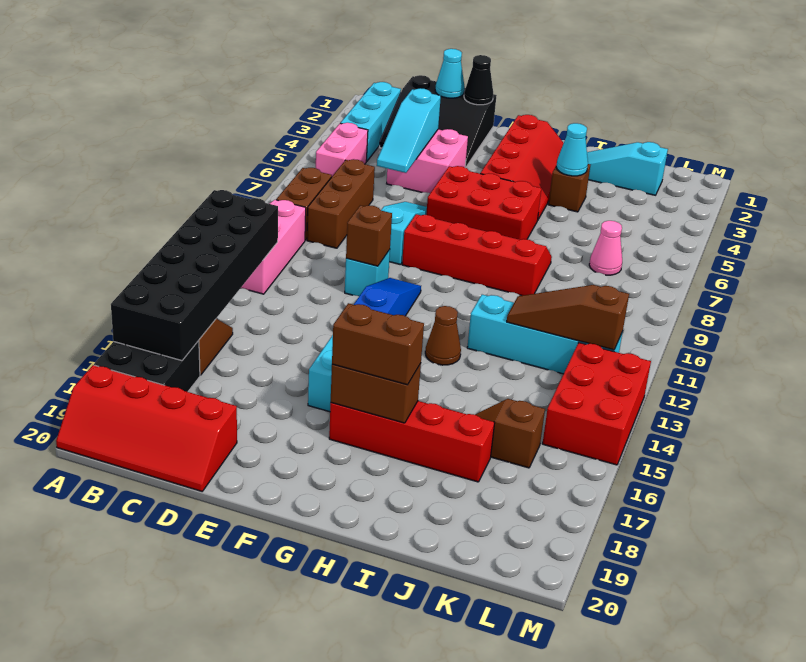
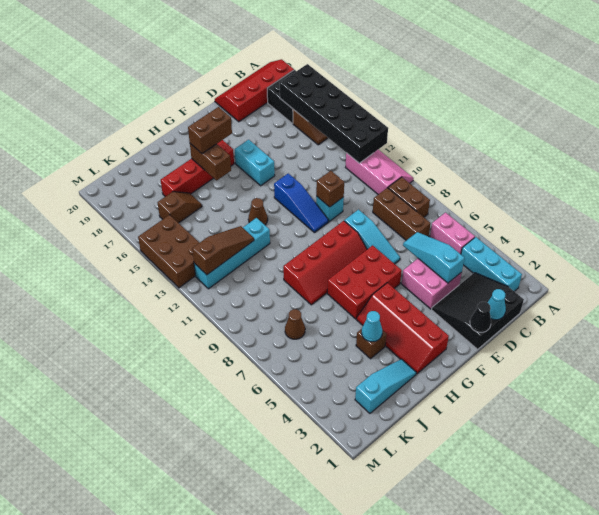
brown brick G17:H17 level 2 -> brown brick H16:H17 level 2
pink cone K7 level 1 -> brown cone K7 level 1
red brick L13:M15 level 1 -> brown brick L13:M15 level 1

